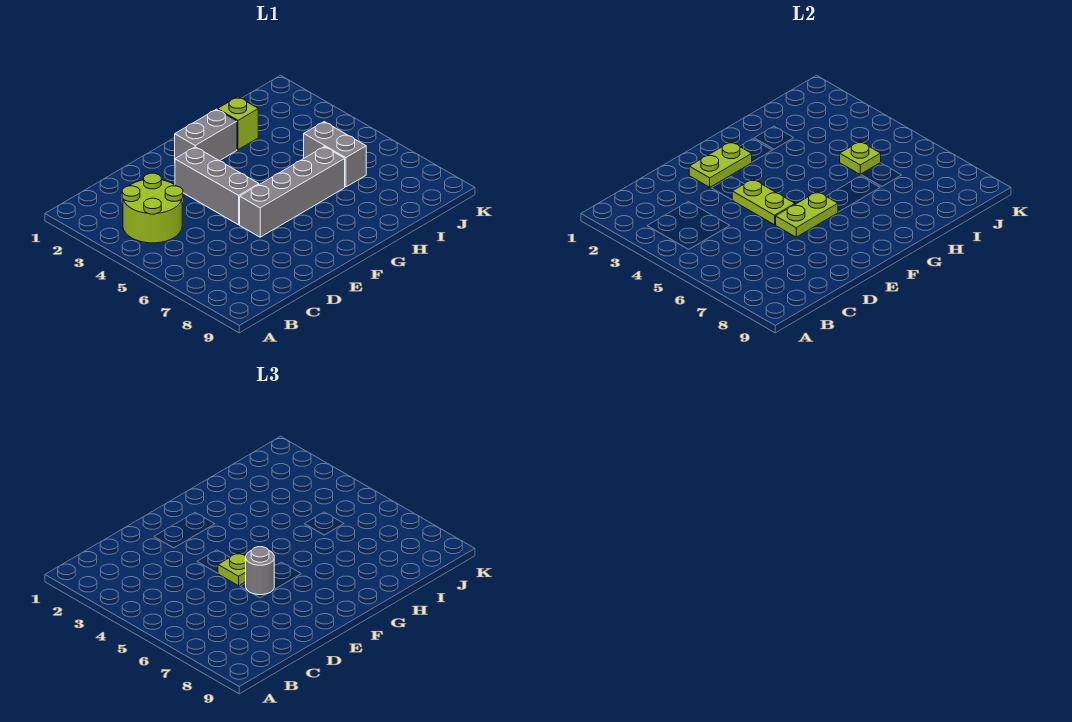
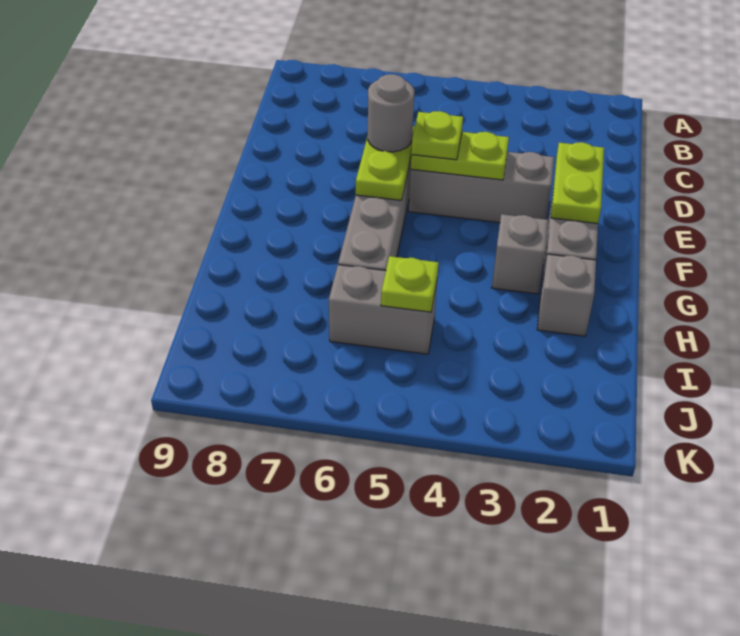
lime round brick B3:C4 level 1 -> none
none -> grey brick G3 level 1
lime brick H2 level 1 -> grey brick H2 level 1

